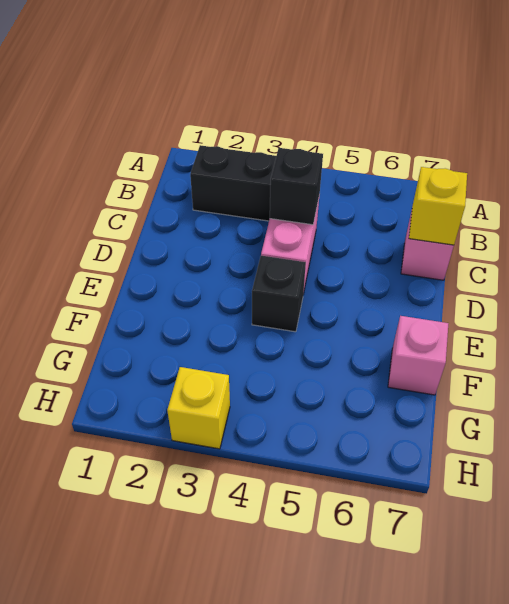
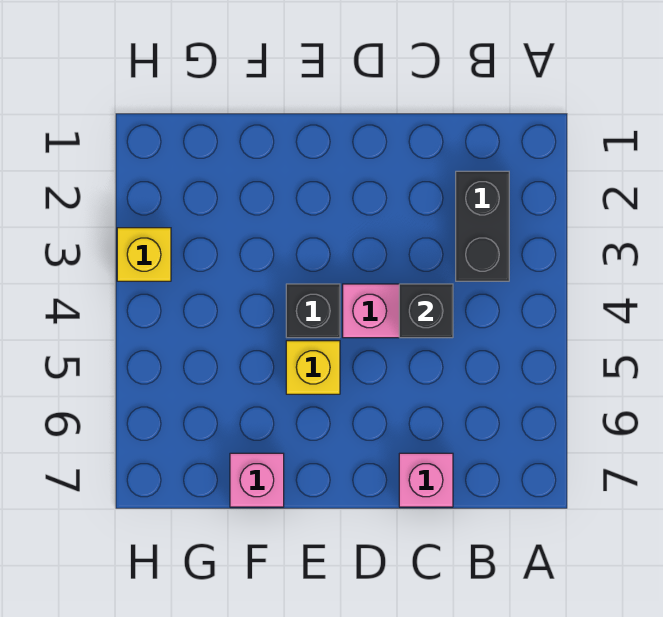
yellow brick C7 level 2 -> yellow brick E5 level 1

